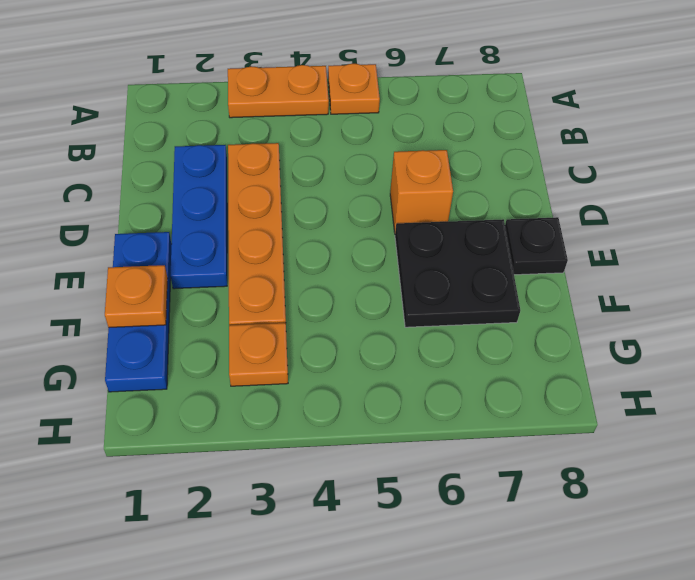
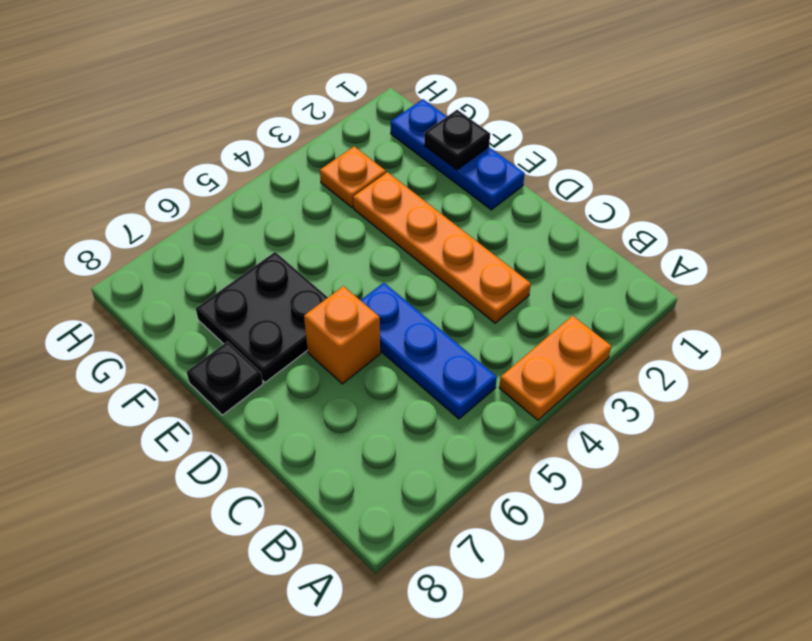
orange plate A5 level 1 -> none
blue plate C2:E2 level 1 -> blue plate B5:D5 level 1
orange plate F1 level 2 -> black plate F1 level 2

